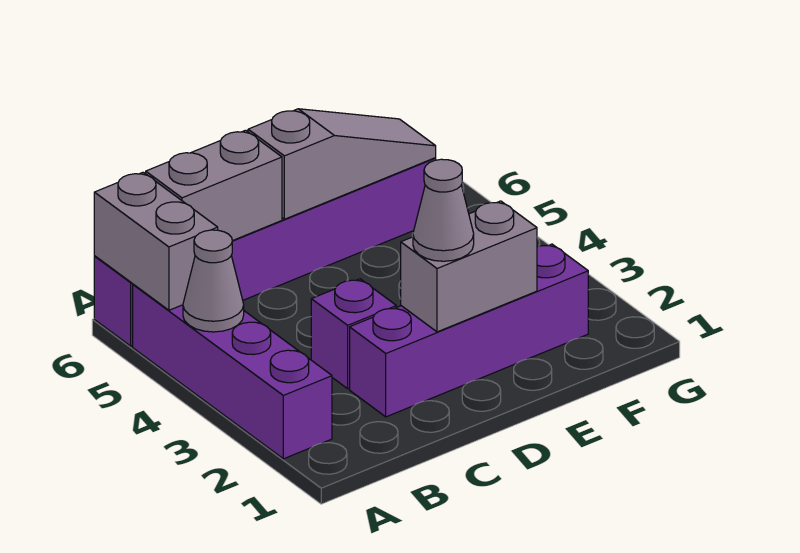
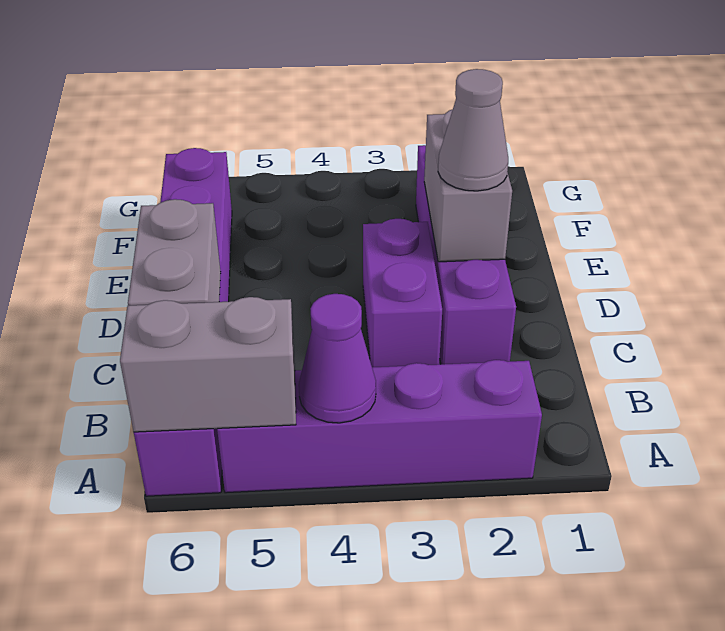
grey cone A4 level 2 -> purple cone A4 level 2
purple brick C3 level 1 -> purple brick C3:D3 level 1
grey slope D6:F6 level 2 top D -> none

